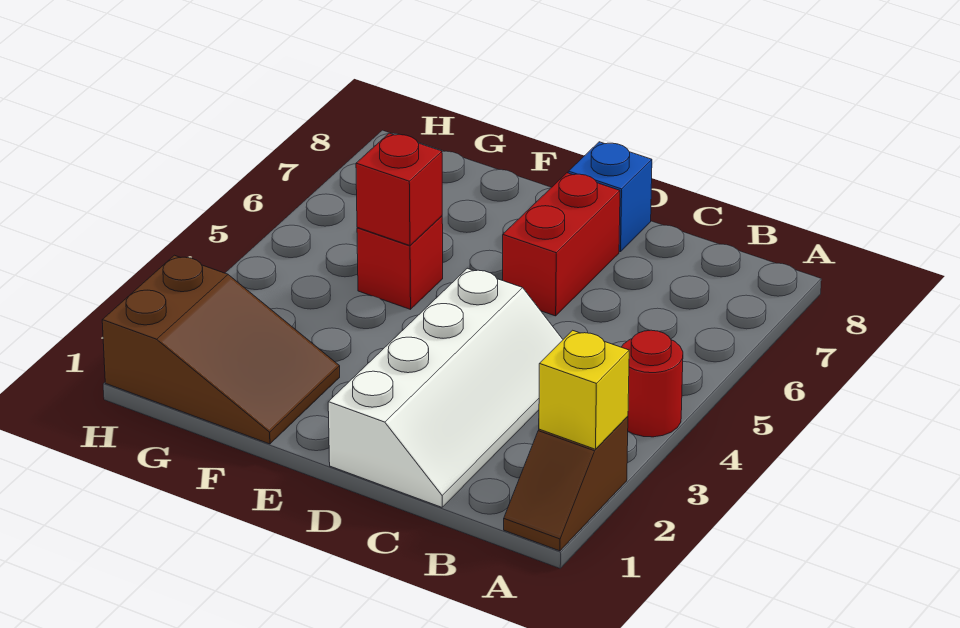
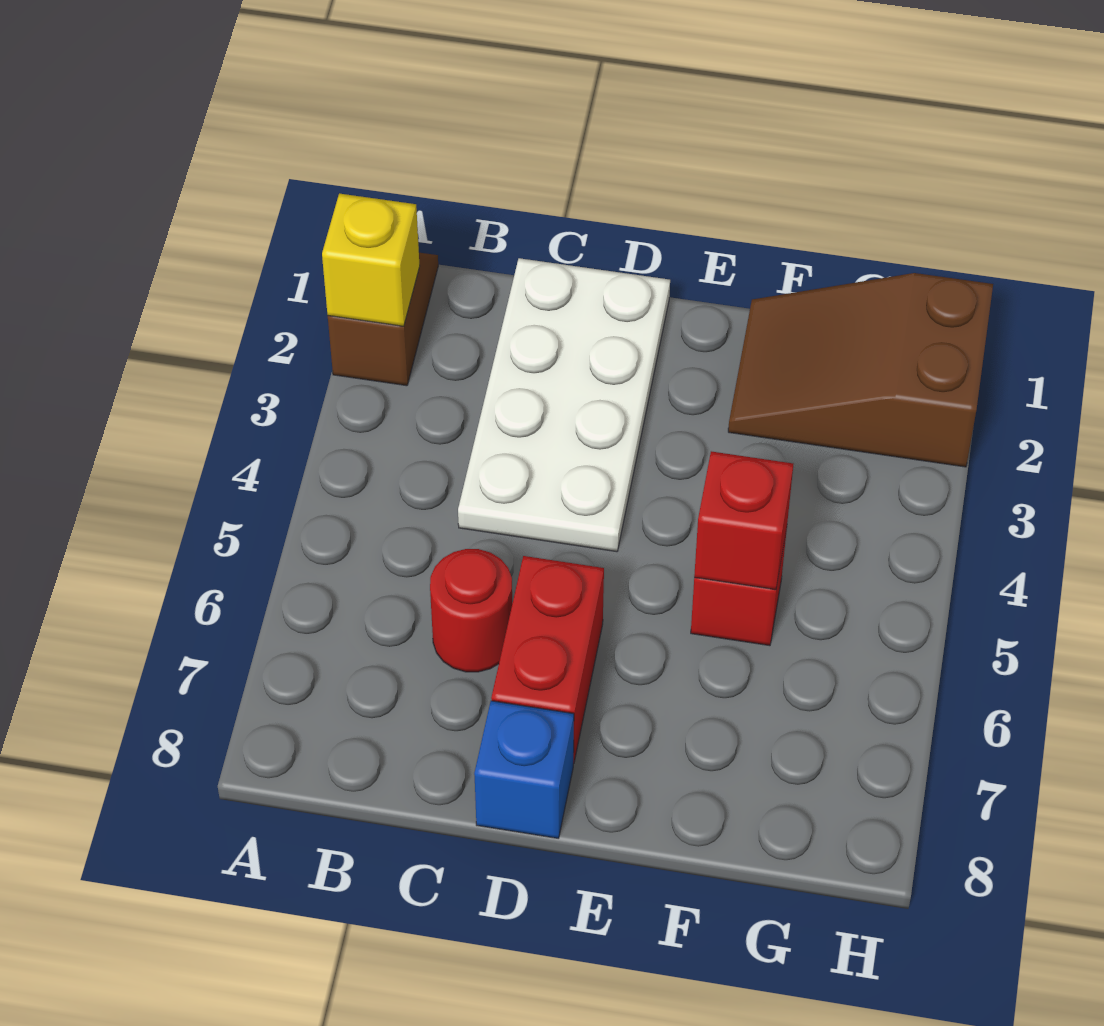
red round brick A4 level 1 -> red round brick C6 level 1
white slope C1:D4 level 1 top D -> white plate C1:D4 level 1

